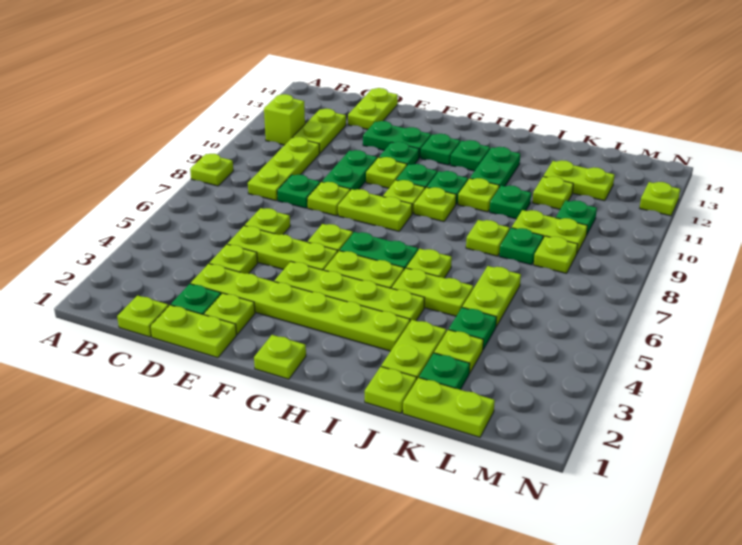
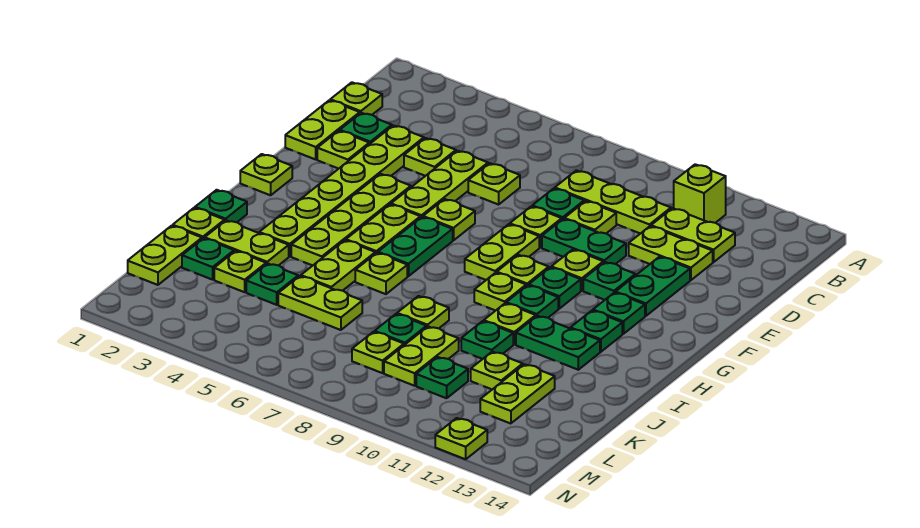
lime plate A8 level 1 -> lime plate D9 level 1
lime plate D13:D14 level 1 -> lime plate D11:D12 level 1
none -> green plate I1 level 1

